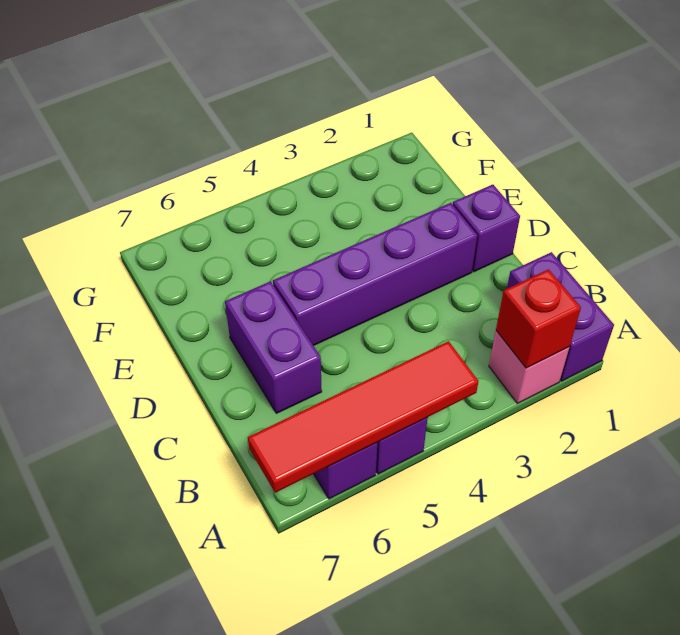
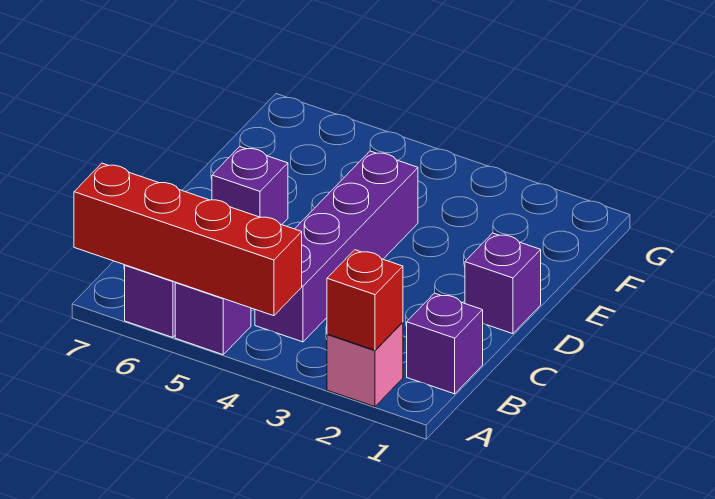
purple brick A1:B1 level 1 -> purple brick B1 level 1
red tile A4:A7 level 2 -> red brick A4:A7 level 2
purple brick C6:D6 level 1 -> purple brick D6 level 1
purple brick D2:D5 level 1 -> purple brick B4:E4 level 1

